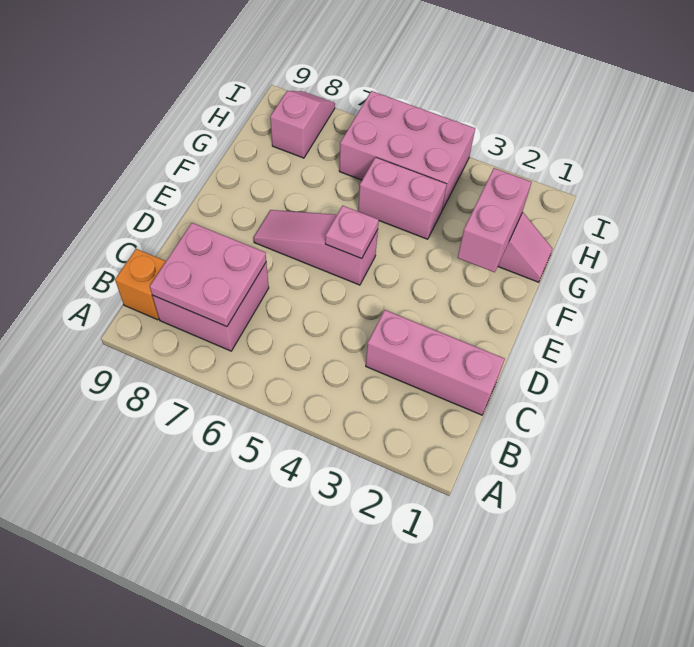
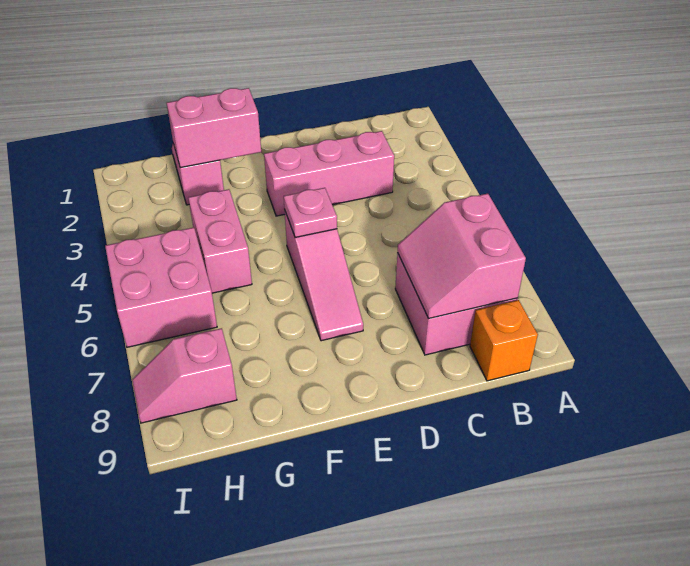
pink plate B7:C8 level 2 -> pink slope B7:C8 level 2 top B
pink brick C1:C3 level 1 -> pink brick C3:E3 level 1
pink brick H4:I6 level 1 -> pink brick H5:I6 level 1

